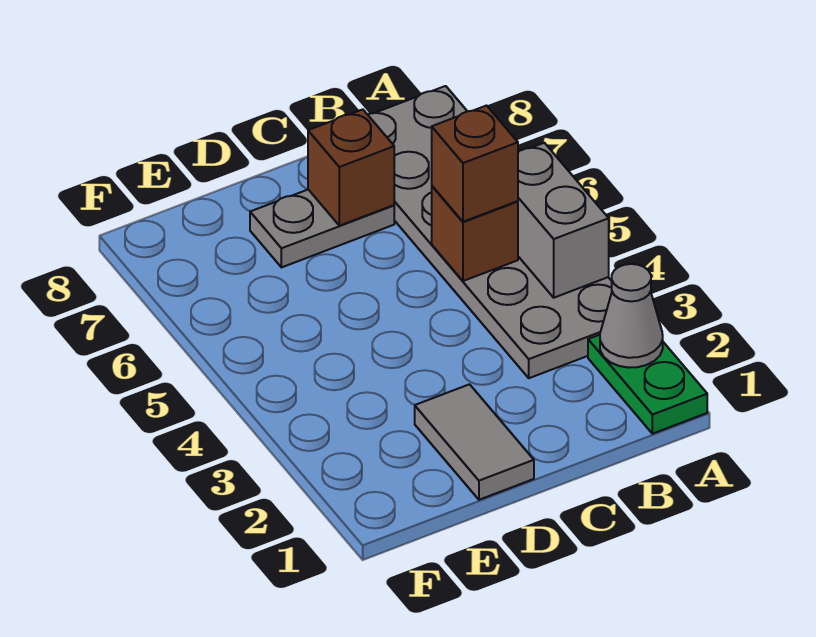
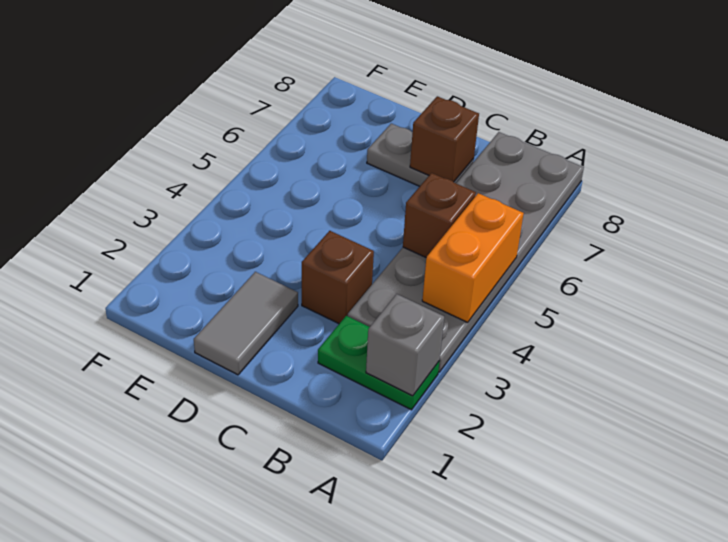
green plate A1:A2 level 1 -> green plate A2:B2 level 1
grey cone A2 level 2 -> grey brick A2 level 2
grey brick A4:A5 level 2 -> orange brick A4:A5 level 2
brown brick B5 level 3 -> brown brick C3 level 1

